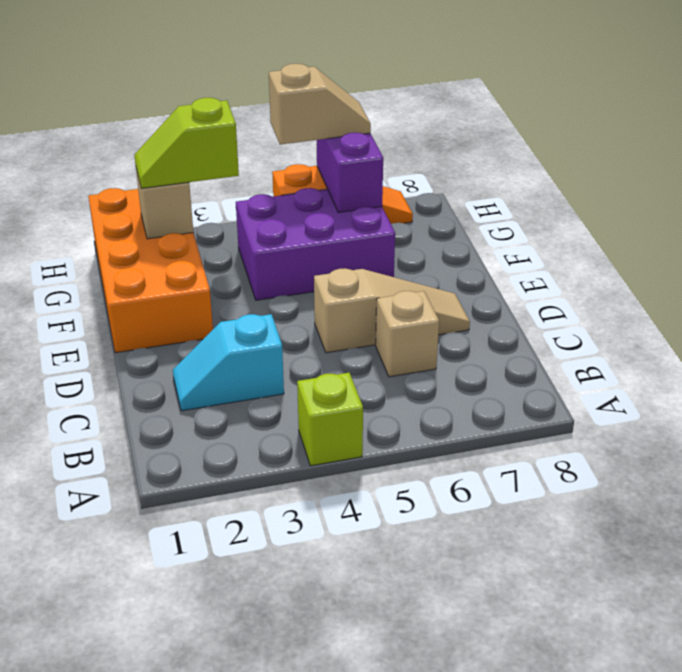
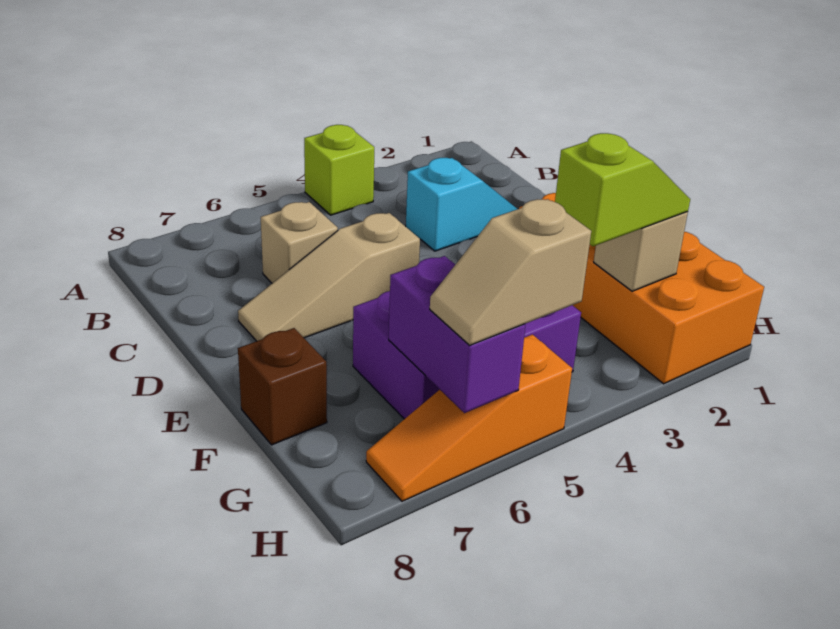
none -> brown brick F8 level 1

